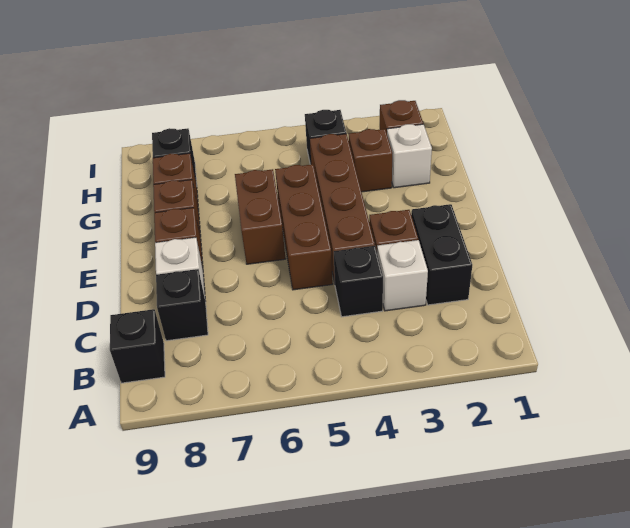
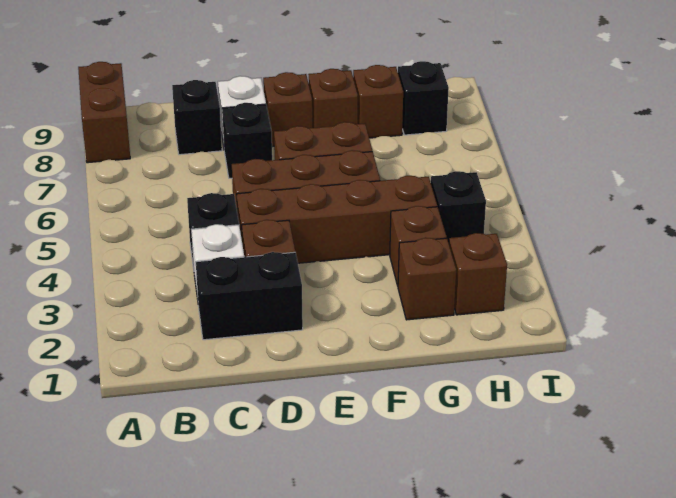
none -> brown brick A8:A9 level 1
black brick B9 level 1 -> black brick D7 level 1
white brick G2 level 1 -> brown brick G2 level 1

